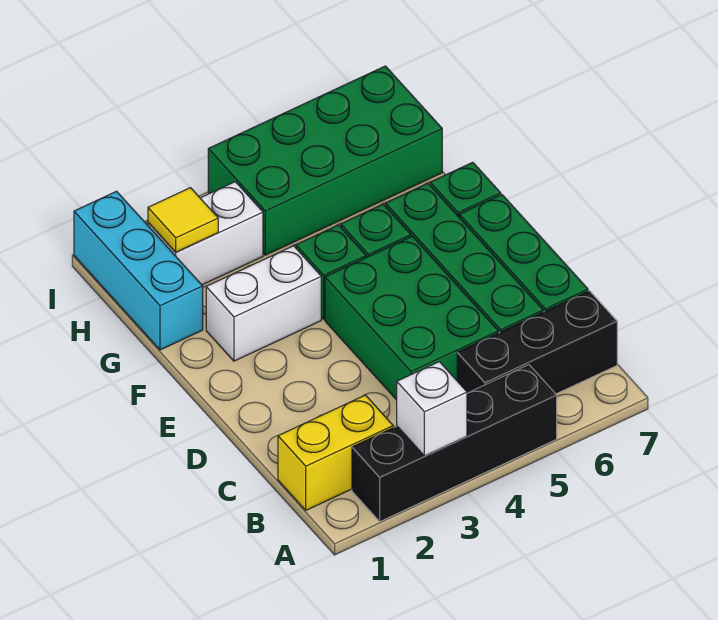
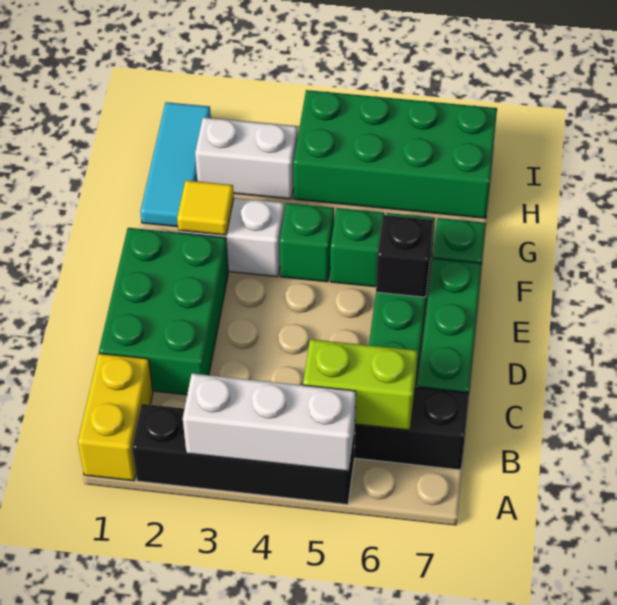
white brick A3 level 2 -> white brick A3:A5 level 2
yellow brick B1:B2 level 1 -> yellow brick A1:B1 level 1
none -> lime brick B5:B6 level 2
green brick C4:E5 level 1 -> green brick C1:E2 level 1
none -> black brick E6 level 2
cyan brick G1:I1 level 1 -> cyan tile G1:I1 level 1
yellow tile H2 level 2 -> yellow tile F2 level 2

